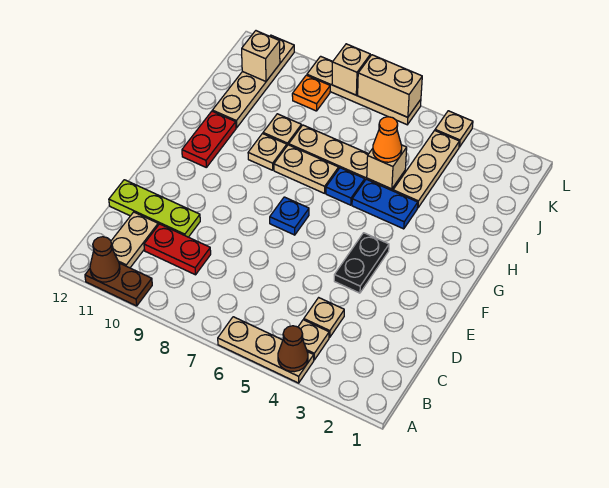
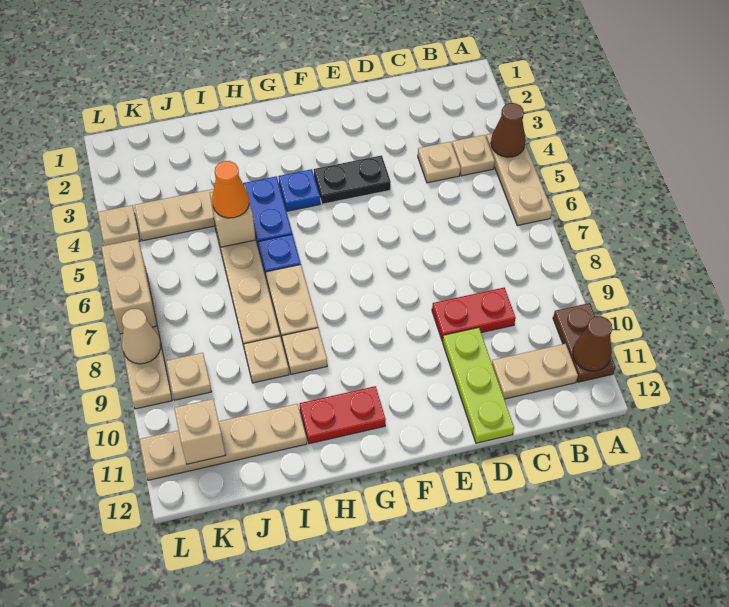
red plate C9:C10 level 1 -> red plate C9:D9 level 1
blue plate F7 level 1 -> blue plate G4 level 1
orange plate K9 level 1 -> tan plate K9 level 1
tan brick L8 level 2 -> tan cone L8 level 2

